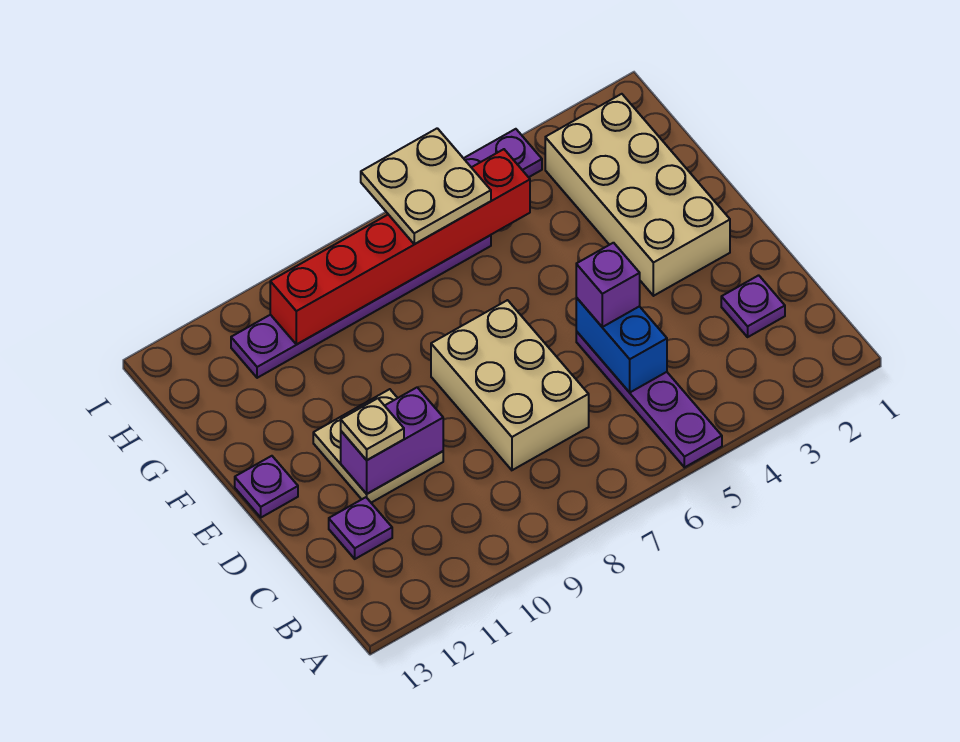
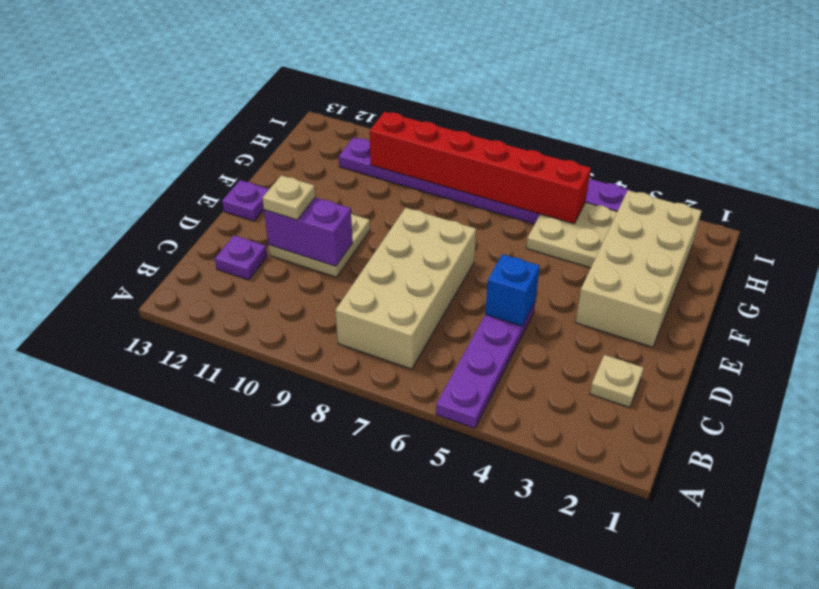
purple plate C2 level 1 -> tan plate C2 level 1
blue brick C5:D5 level 2 -> blue brick D5 level 2
tan brick C7:E8 level 1 -> tan brick B7:E8 level 1
purple brick D5 level 3 -> none
tan plate H6:I7 level 3 -> tan plate G4:H5 level 1

